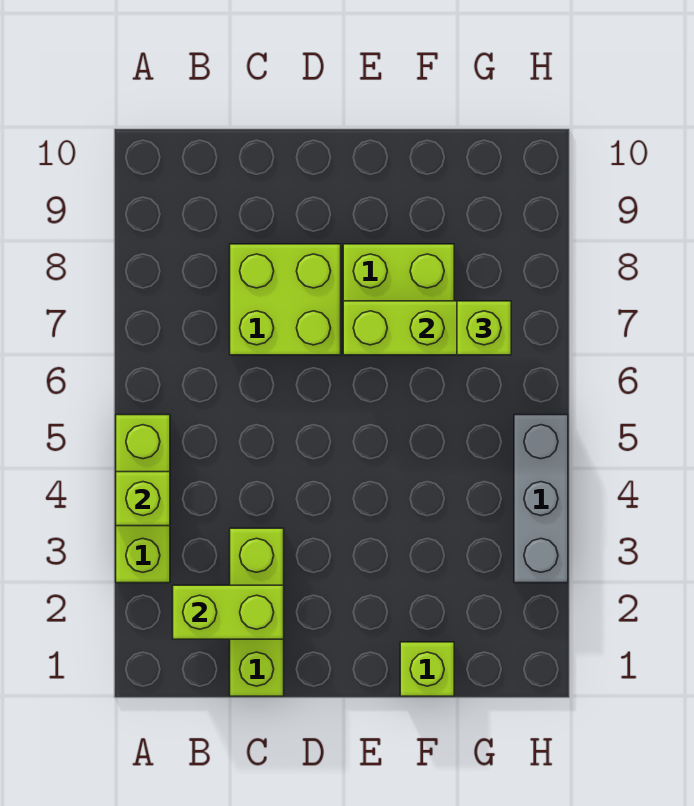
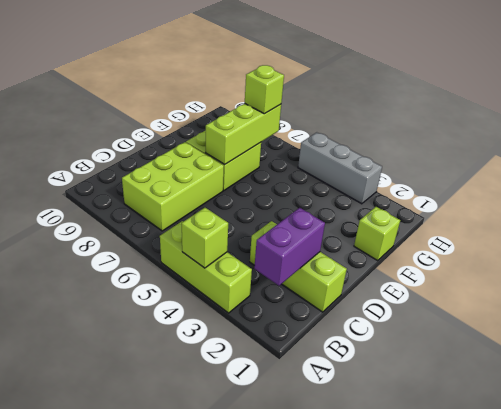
lime brick B2:C2 level 2 -> purple brick B2:C2 level 2
lime brick C7:D8 level 1 -> lime brick B7:D8 level 1

